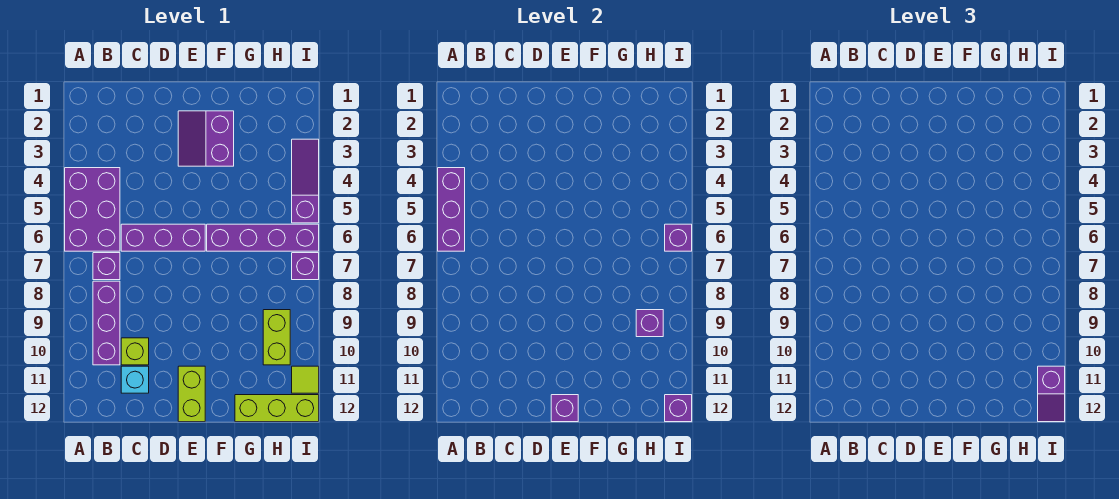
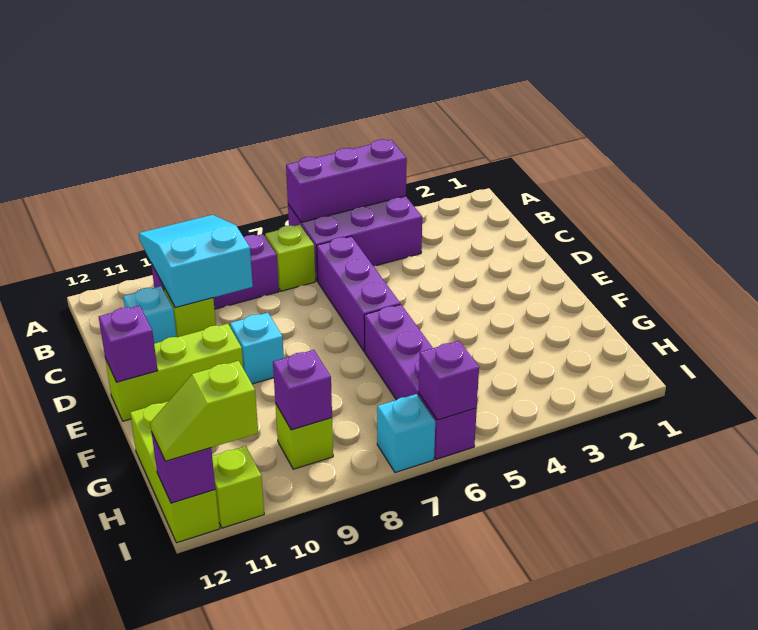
none -> cyan slope A9:C10 level 2 top C
purple brick B7 level 1 -> lime brick B7 level 1
purple slope E2:F3 level 1 top F -> none
none -> cyan brick E9 level 1
lime brick E11:E12 level 1 -> lime brick E10:E12 level 1
lime brick H9:H10 level 1 -> lime brick H9 level 1
purple slope I3:I5 level 1 top 5 -> none
purple brick I7 level 1 -> cyan brick I7 level 1
lime tile I11 level 1 -> lime brick I11 level 1
purple slope I11:I12 level 3 top 11 -> lime slope I11:I12 level 3 top 11

